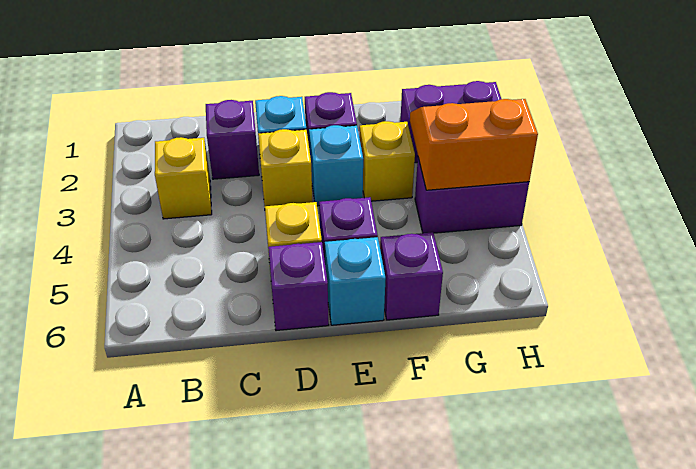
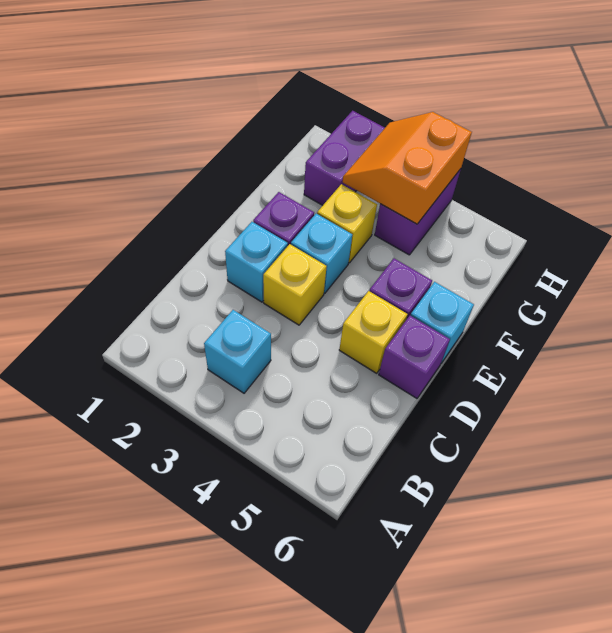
yellow brick B3 level 1 -> cyan brick B3 level 1
purple brick C2 level 1 -> none
purple brick F6 level 1 -> none

